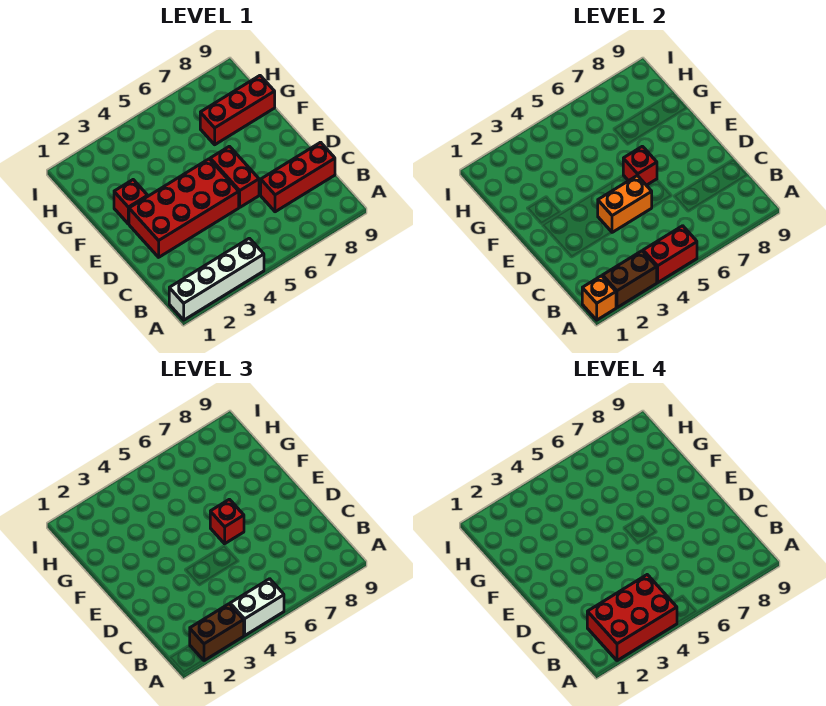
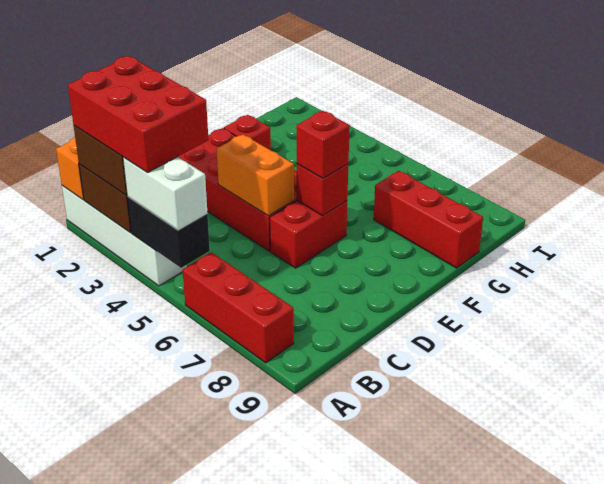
red brick A4:A5 level 2 -> black brick A4:A5 level 2
red brick C7:C9 level 1 -> red brick A6:A8 level 1

